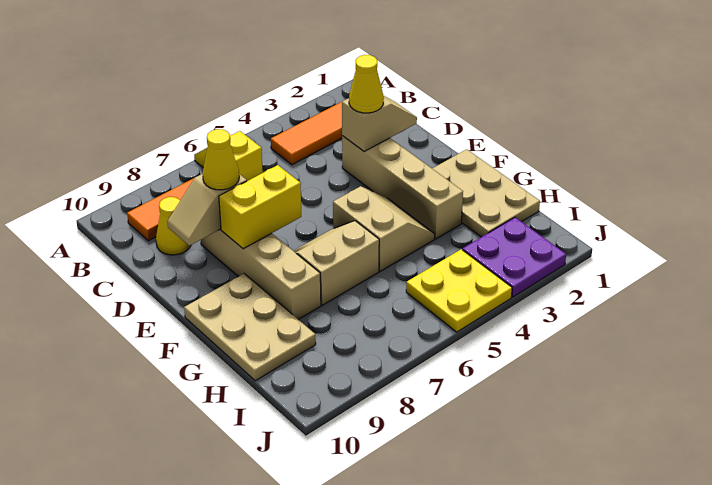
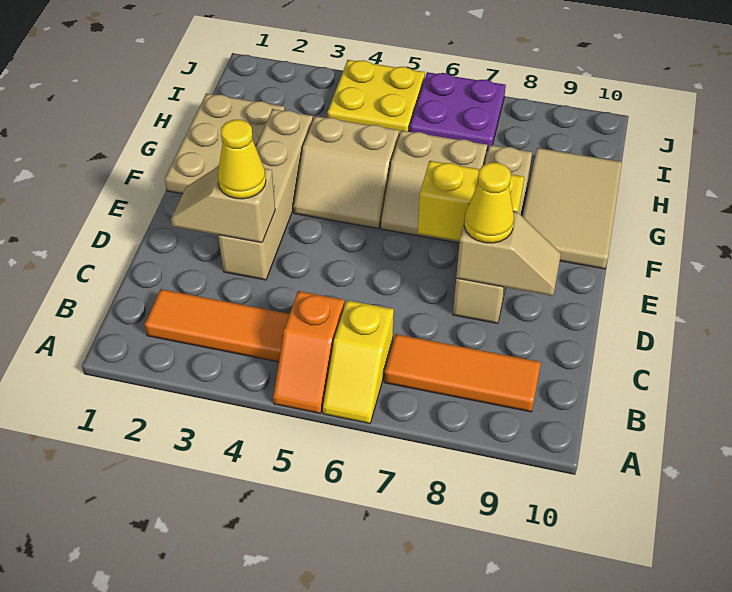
none -> orange slope A5:B5 level 1 top B
yellow cone C9 level 1 -> none
tan slope F4:G5 level 1 top 5 -> tan slope F4:G5 level 1 top G
tan plate F9:H10 level 1 -> tan tile F9:H10 level 1
purple plate I2:J3 level 1 -> purple plate I6:J7 level 1

